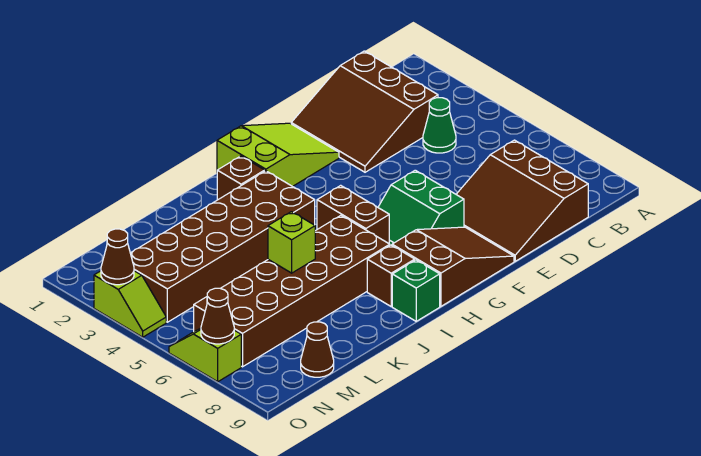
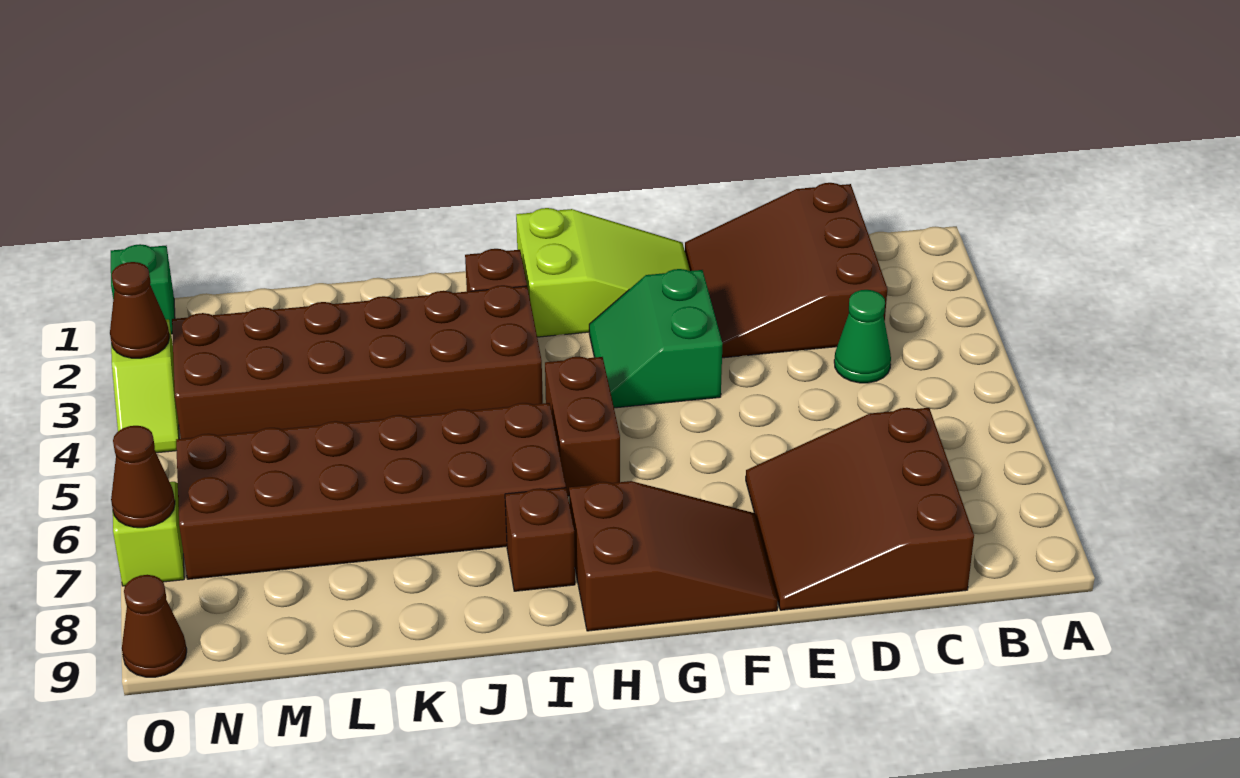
green slope F6:G7 level 1 top F -> green slope F3:G4 level 1 top F
green brick I9 level 1 -> green brick O1 level 1
lime brick K6 level 2 -> none
brown cone M9 level 1 -> brown cone O9 level 1

